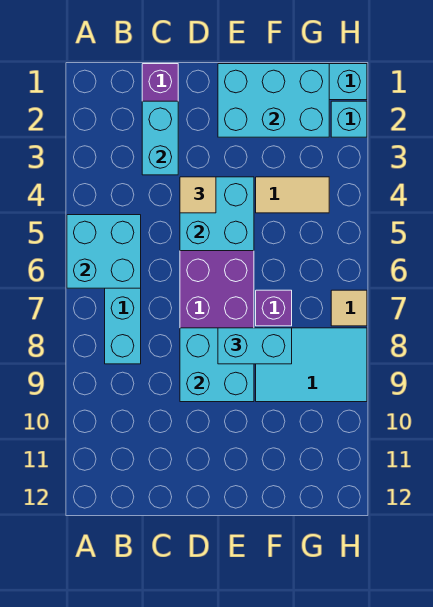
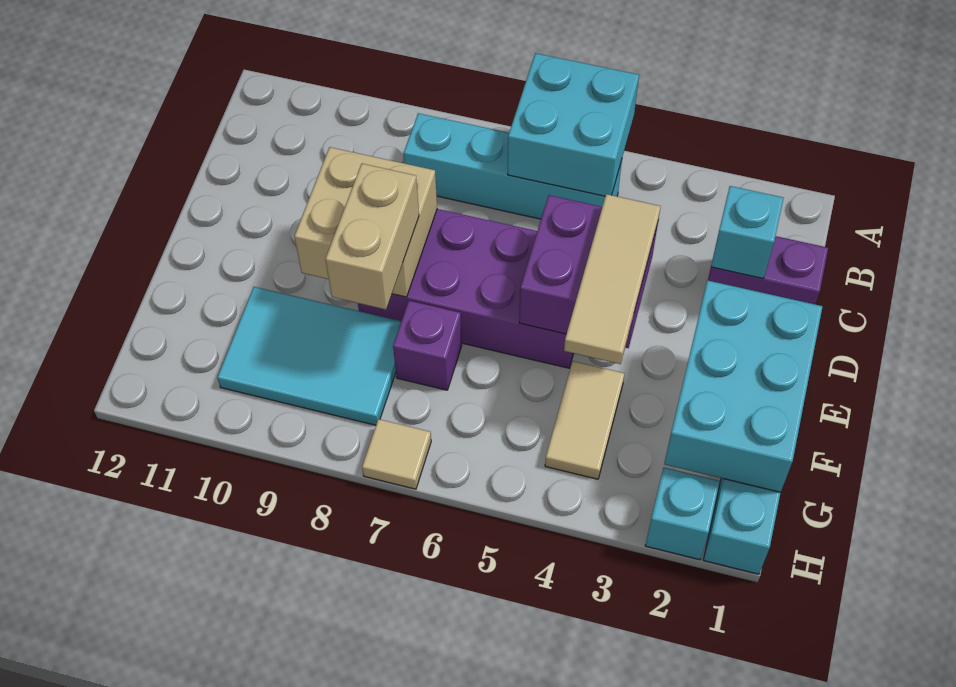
cyan brick C2:C3 level 2 -> cyan brick C2 level 2
cyan brick D4:E5 level 2 -> purple brick D4:E5 level 2
tan tile D4 level 3 -> tan tile D4:F4 level 3
cyan brick D8:E9 level 2 -> tan brick D8:E9 level 2
cyan brick E8:F8 level 3 -> tan brick E8:F8 level 3
cyan tile F8:H9 level 1 -> cyan tile F8:G10 level 1

